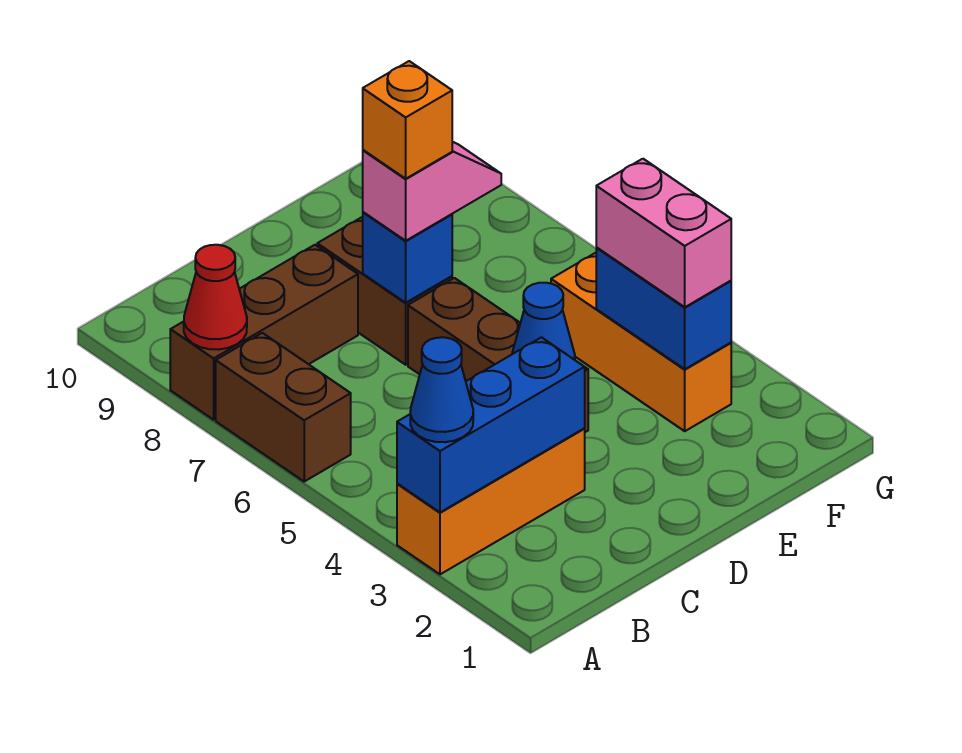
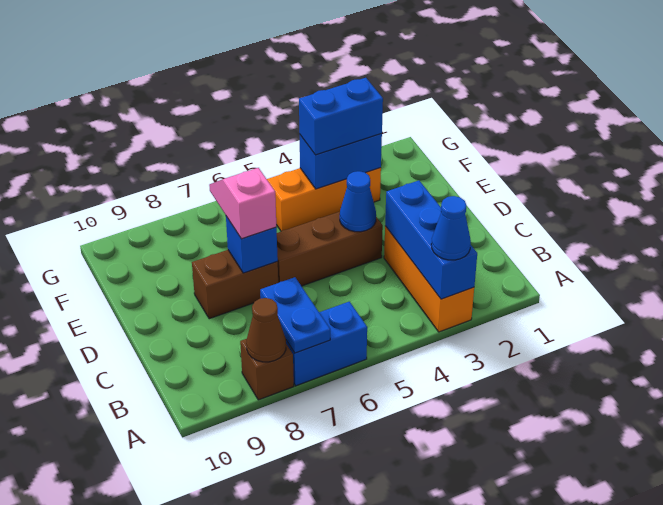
brown brick A6:A7 level 1 -> blue brick A6:A7 level 1
none -> blue plate A7:B7 level 2
brown brick A8:C8 level 1 -> brown brick A8 level 1
red cone A8 level 2 -> brown cone A8 level 2
orange brick D7 level 4 -> none
pink brick F3:F4 level 3 -> blue brick F3:F4 level 3

